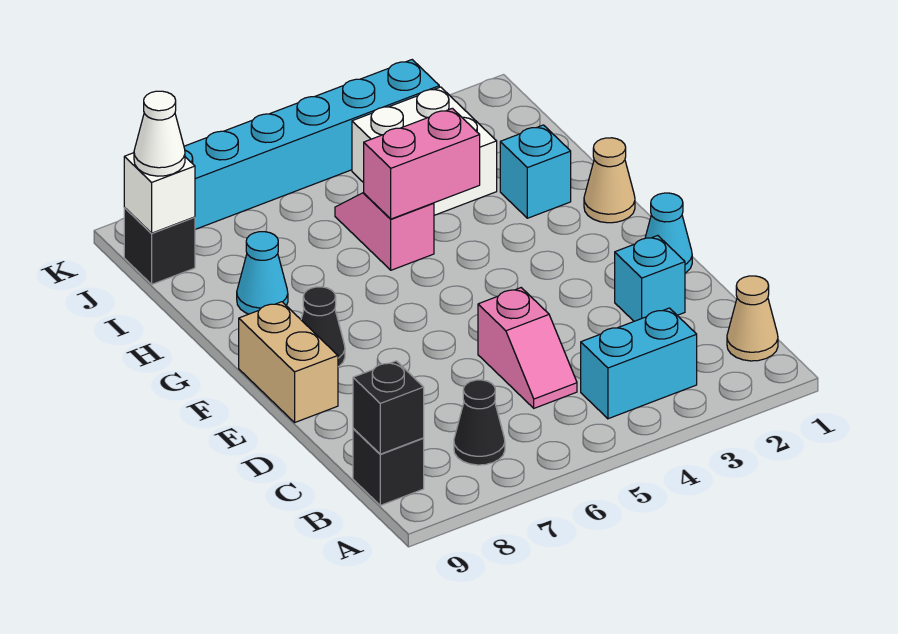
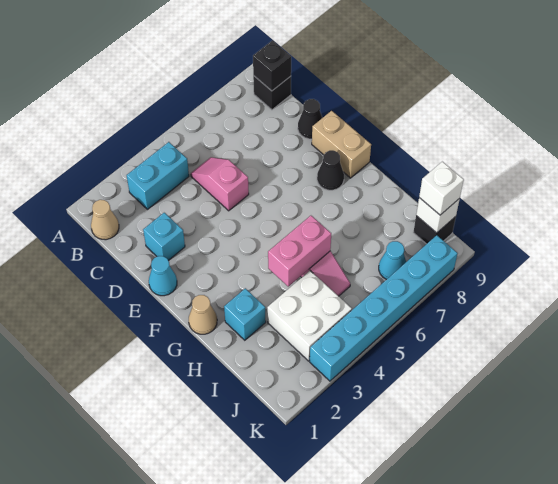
black cone B7 level 1 -> black cone D9 level 1
cyan cone H8 level 1 -> cyan cone J7 level 1
white cone J9 level 3 -> white brick J9 level 3

